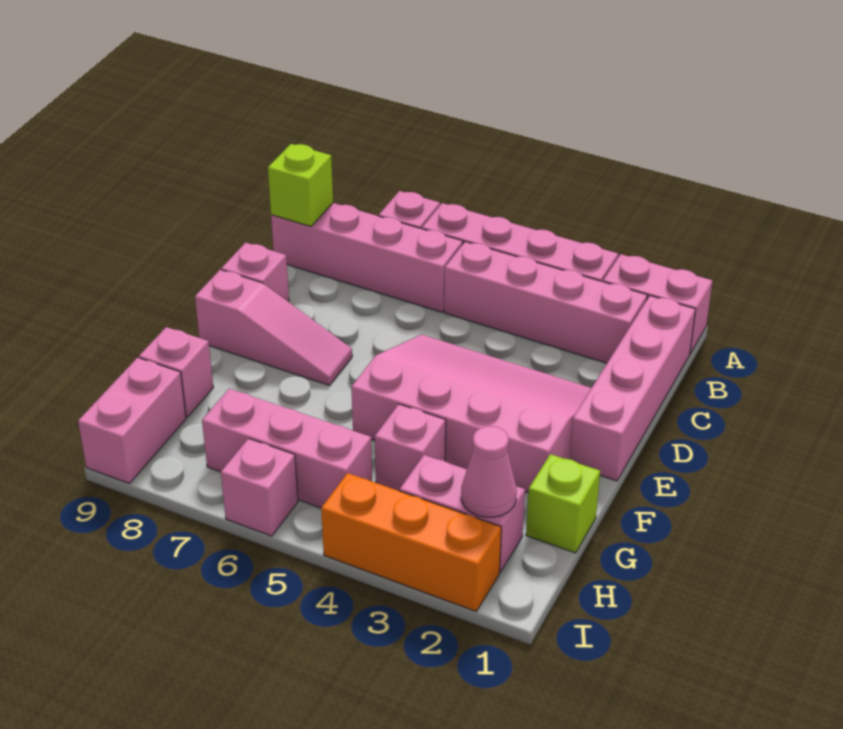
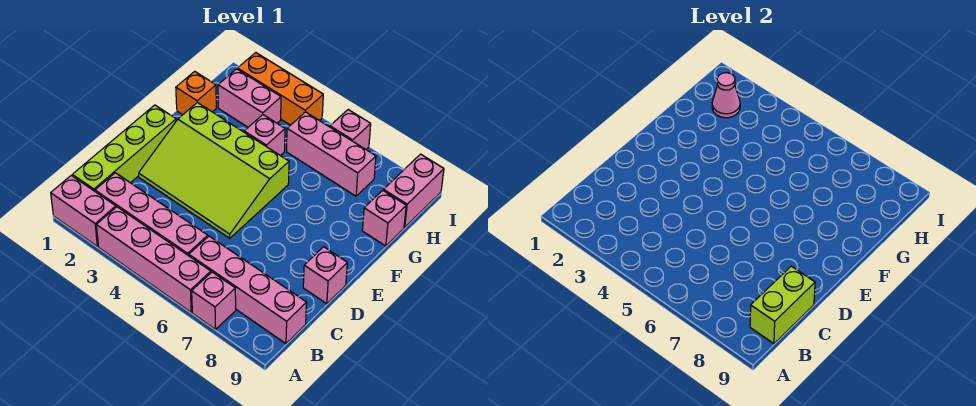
pink brick B1:E1 level 1 -> lime brick B1:E1 level 1
lime brick B9 level 2 -> lime brick B9:C9 level 2
pink slope D2:F5 level 1 top F -> lime slope D2:F5 level 1 top F
pink slope E7:E9 level 1 top 9 -> none
lime brick G1 level 1 -> orange brick G1 level 1

